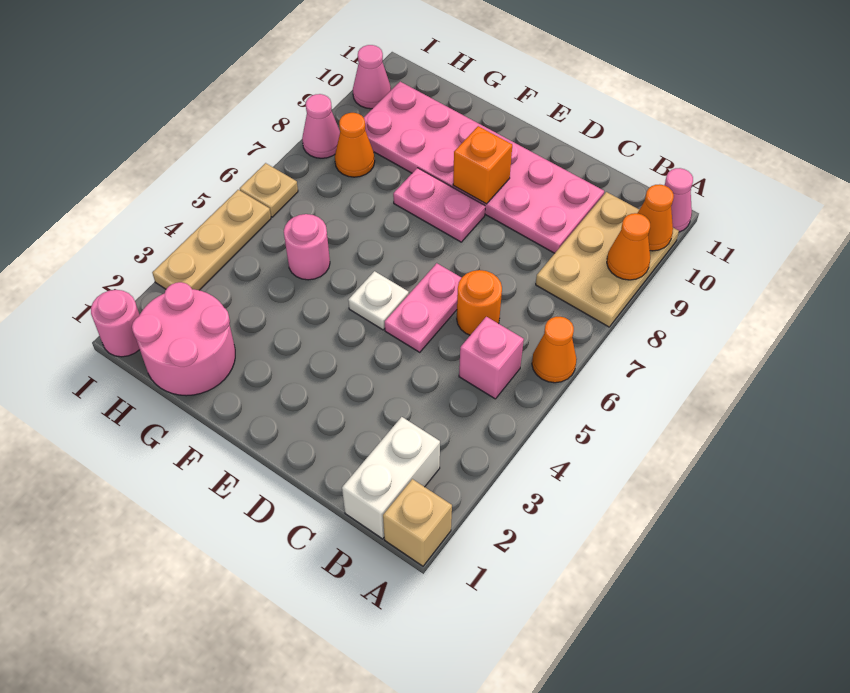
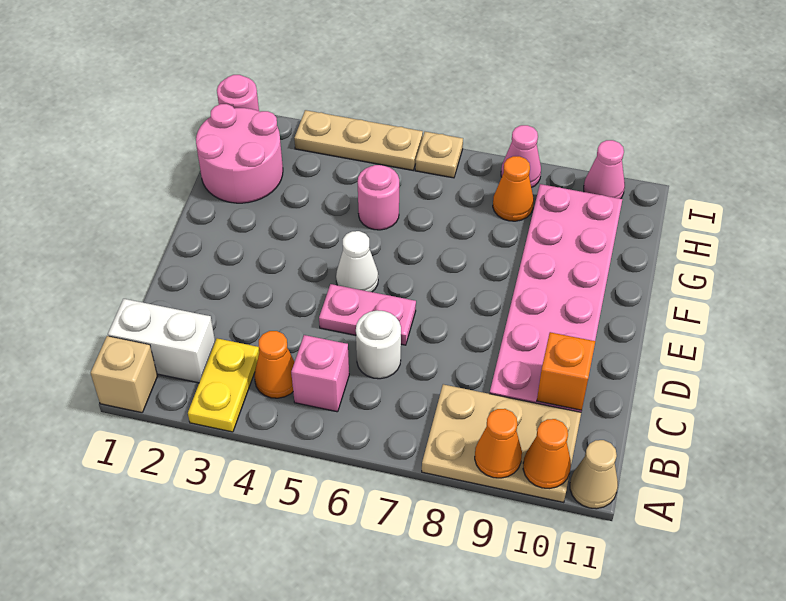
none -> yellow plate A3:B3 level 1
orange cone A6 level 1 -> orange cone B4 level 1
pink cone A11 level 1 -> tan cone A11 level 1
orange round brick C6 level 1 -> white round brick C6 level 1
white plate E5 level 1 -> white cone E5 level 1
pink plate E8:F8 level 1 -> none
orange brick E9 level 2 -> orange brick C10 level 2

